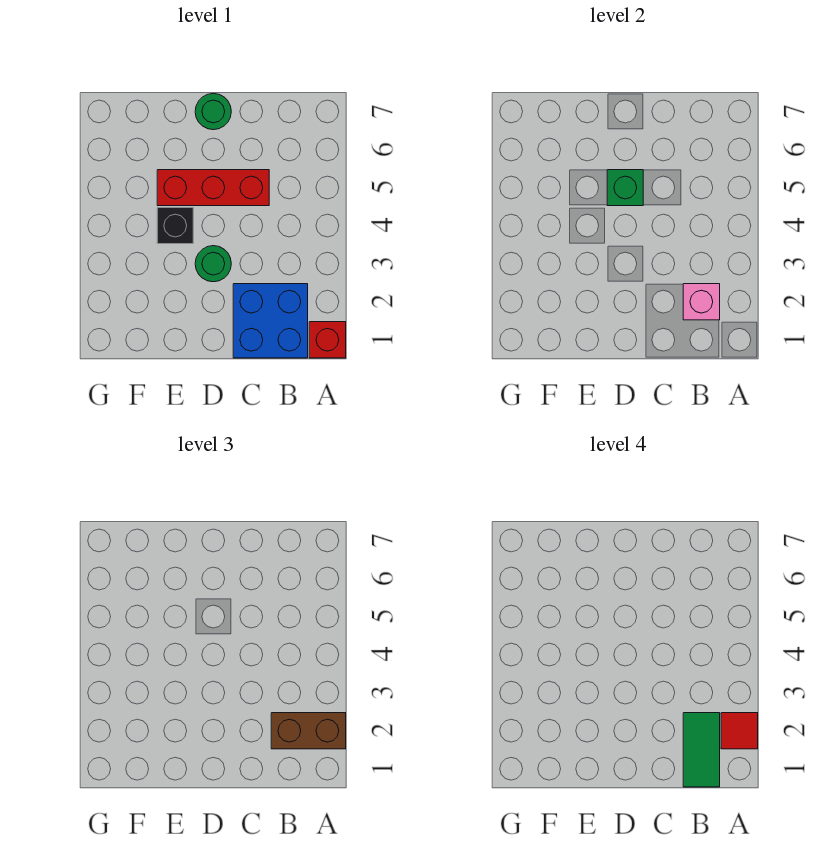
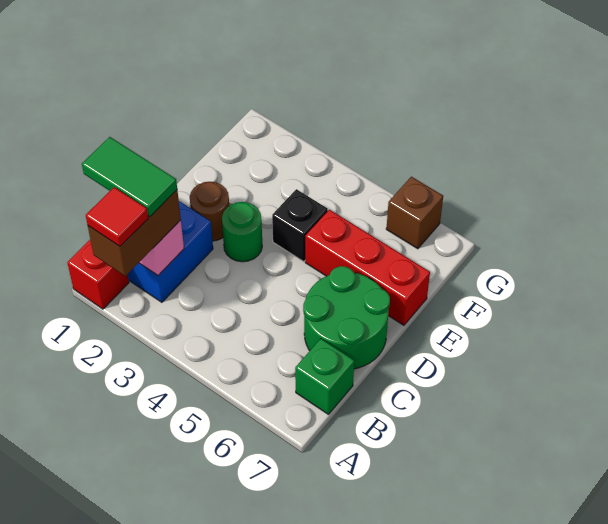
red brick C5:E5 level 1 -> red brick E5:E7 level 1
none -> brown round brick D2 level 1
green brick D5 level 2 -> green brick B7 level 1
green round brick D7 level 1 -> green round brick C6:D7 level 1
none -> brown brick G6 level 1

